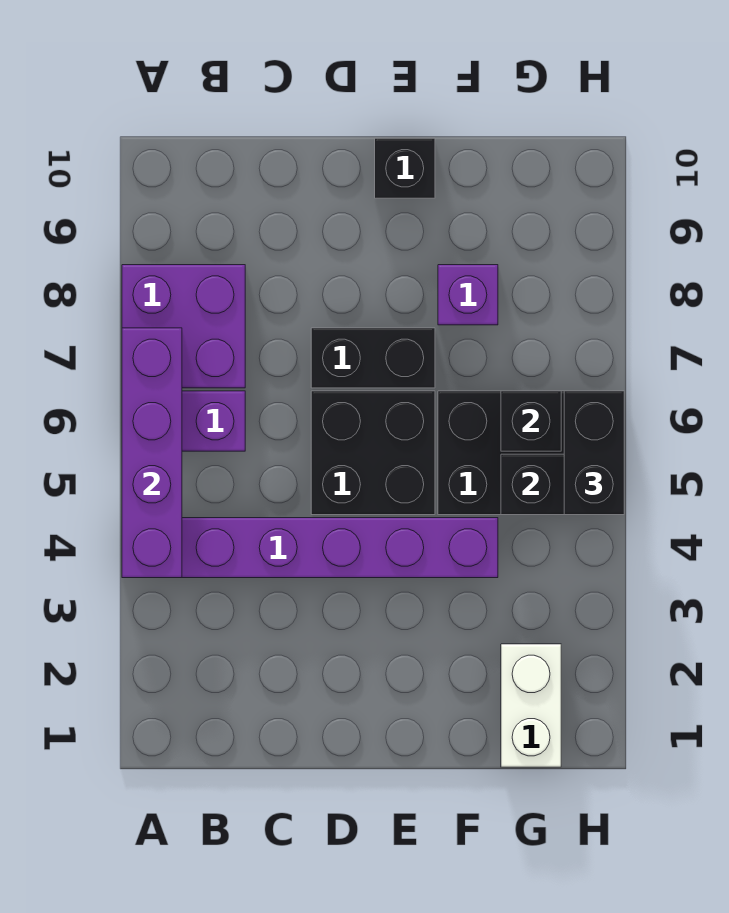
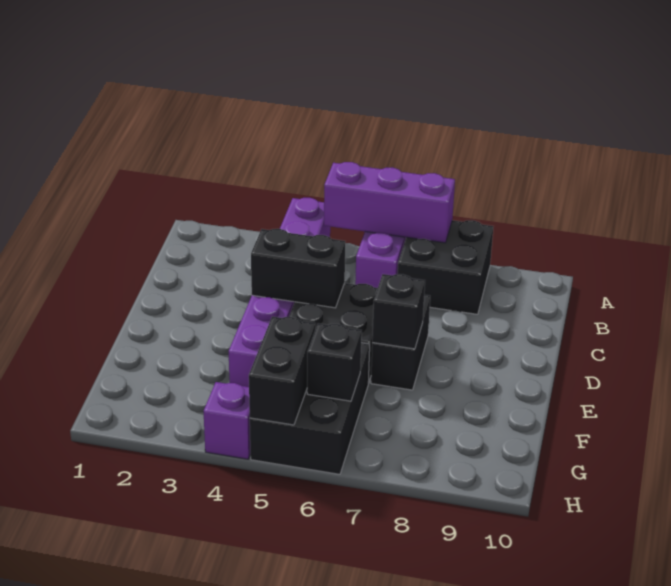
purple brick A4:A7 level 2 -> purple brick A5:A7 level 2
purple brick A7:B8 level 1 -> black brick A7:B8 level 1
black brick E10 level 1 -> black brick E7 level 2
purple brick F8 level 1 -> purple brick H4 level 1
white brick G1:G2 level 1 -> none
black brick H5:H6 level 3 -> black brick D4:D5 level 2

